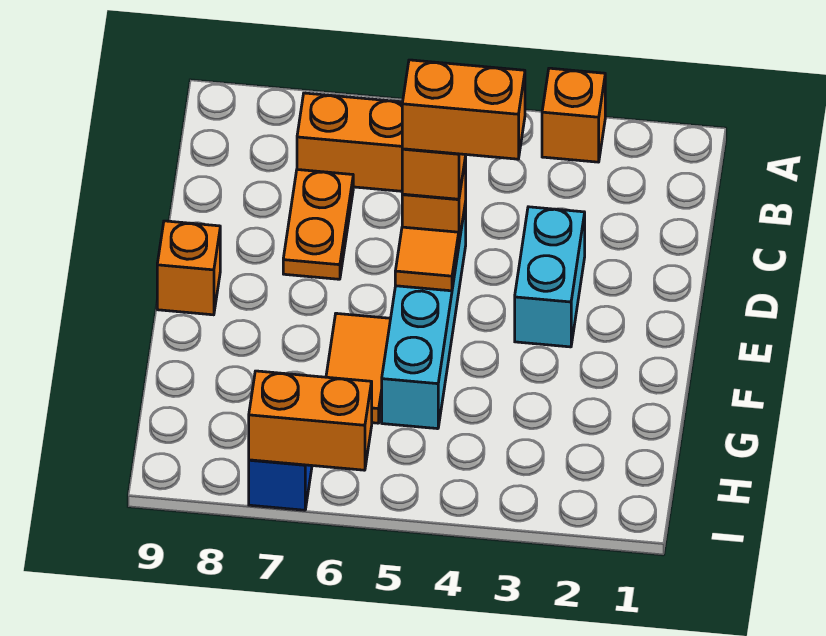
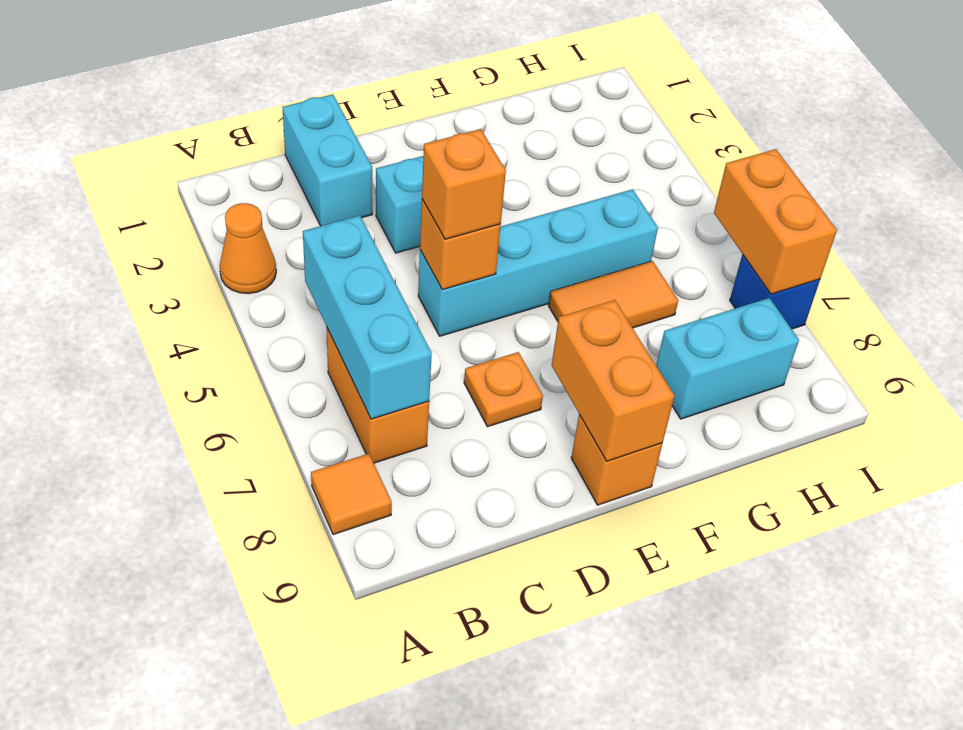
orange brick A3 level 1 -> orange cone A3 level 1
none -> cyan brick B5:B7 level 2
none -> cyan brick C1:C2 level 1
orange plate C7:D7 level 1 -> orange plate D7 level 1
orange brick D4:D5 level 4 -> orange brick E8:E9 level 2
orange tile E5 level 2 -> orange tile A8 level 1
none -> cyan brick G8:H8 level 1

